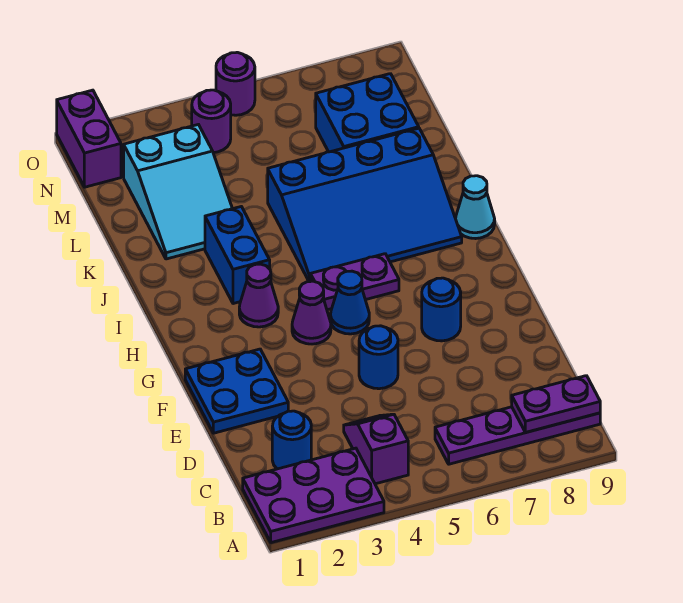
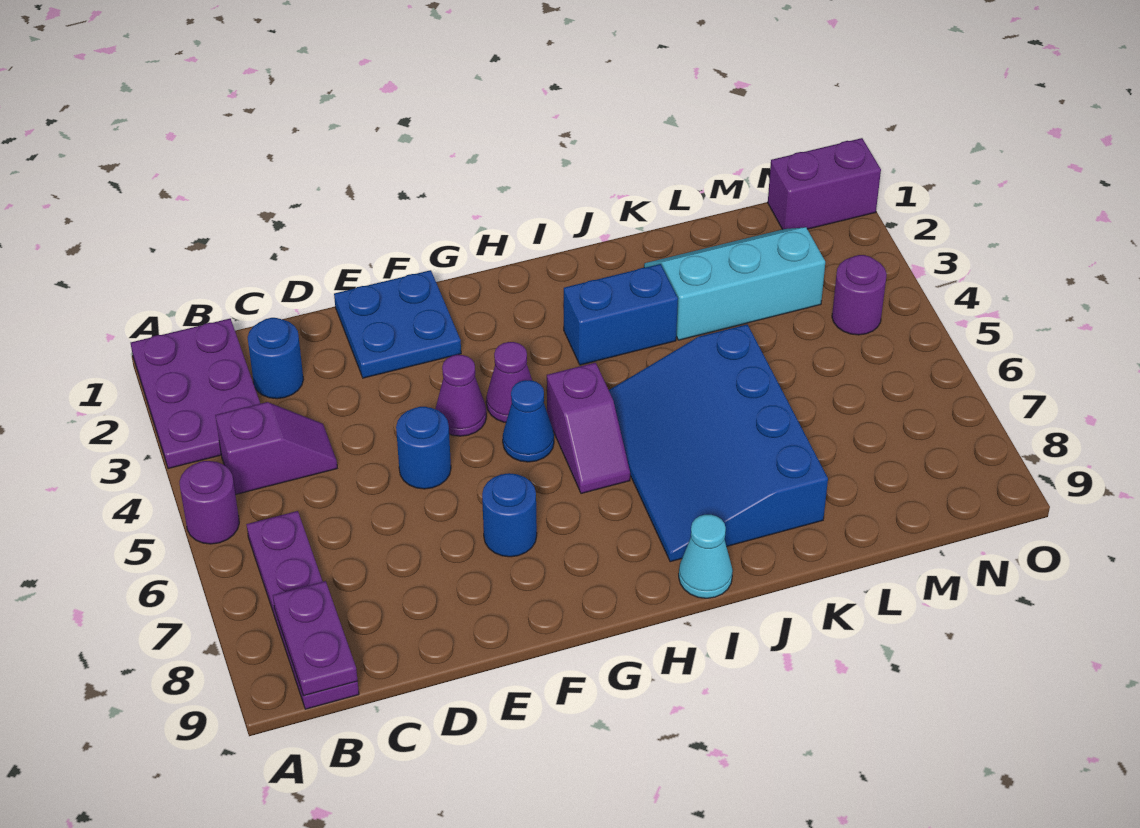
purple cone H3 level 1 -> purple cone F4 level 1
purple plate H5:H6 level 1 -> purple slope H5:H6 level 1 top 5
cyan slope K2:M3 level 1 top M -> cyan slope K2:M3 level 1 top 3
blue brick L7:M8 level 1 -> none
purple round brick O5 level 1 -> purple round brick A5 level 1

